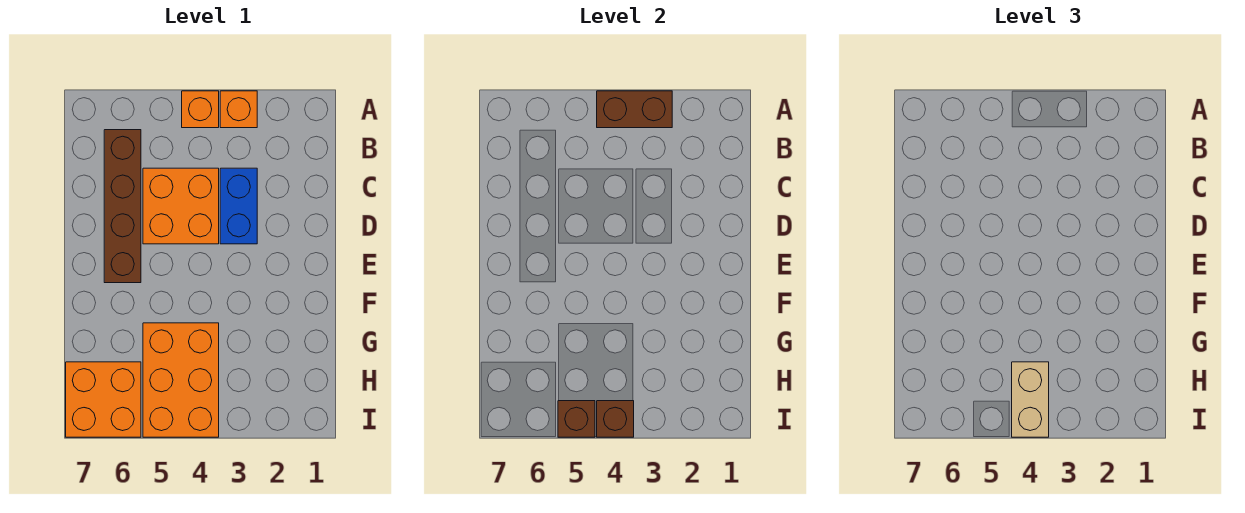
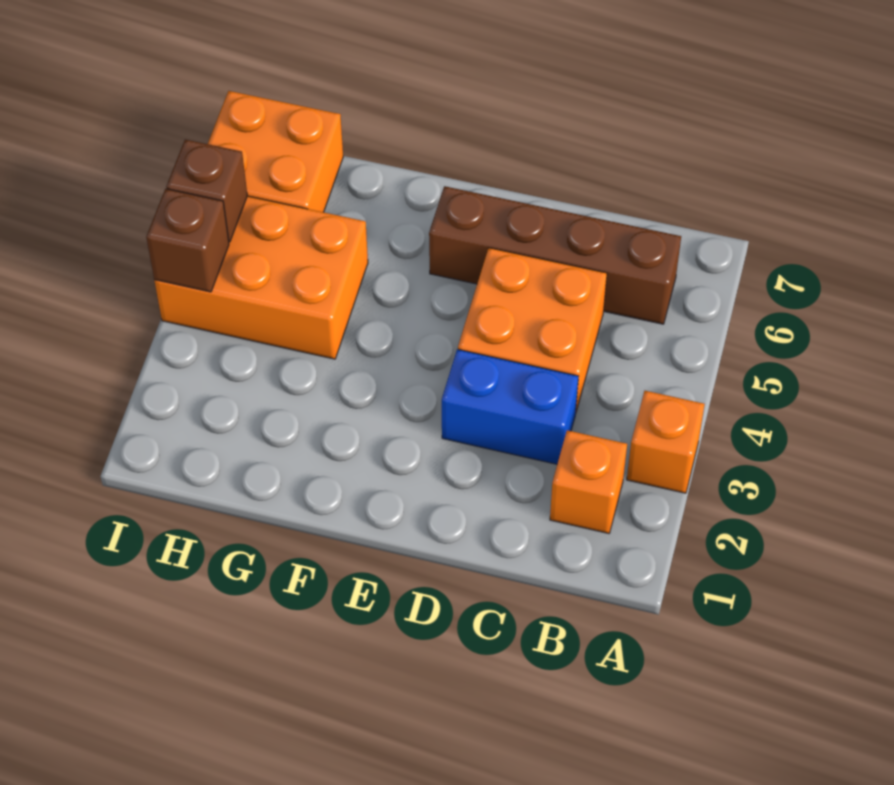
brown brick A3:A4 level 2 -> none
orange brick A4 level 1 -> orange brick B2 level 1
tan brick H4:I4 level 3 -> none

